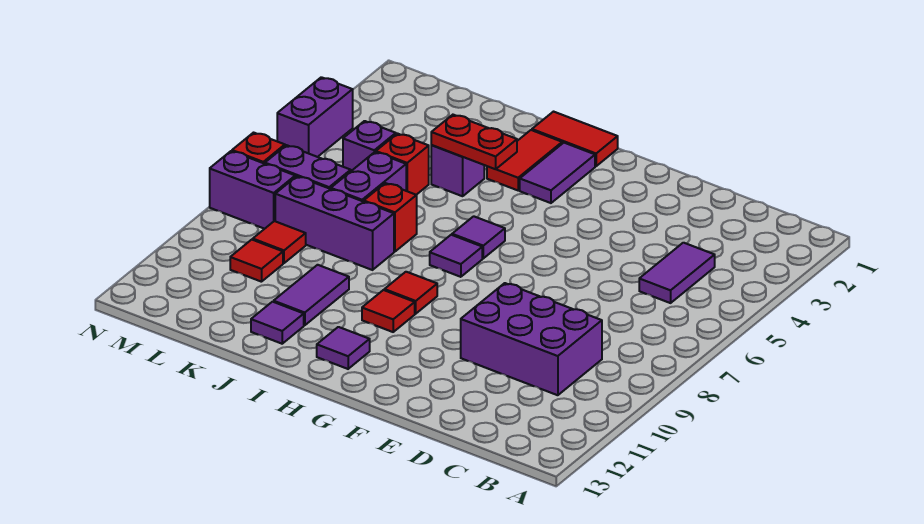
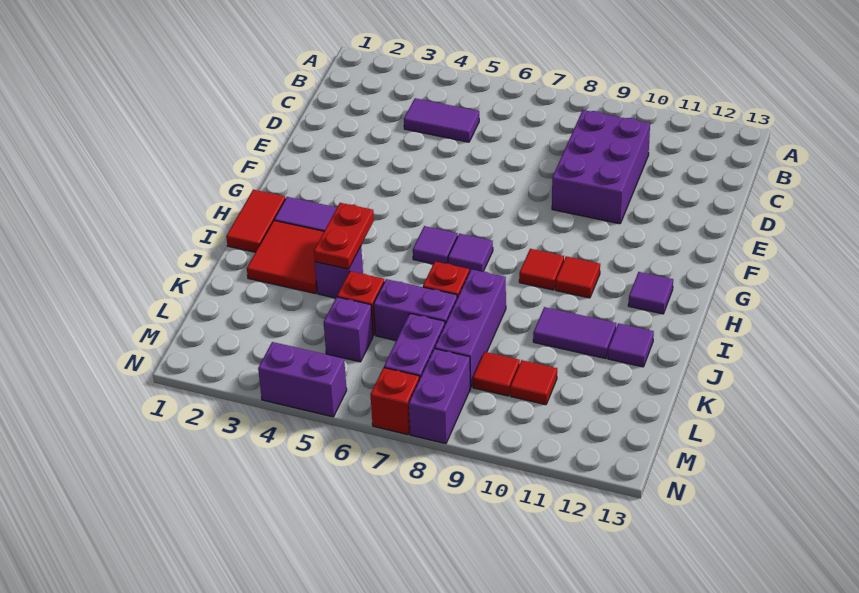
red tile I2:I3 level 1 -> red tile I2:J3 level 1

